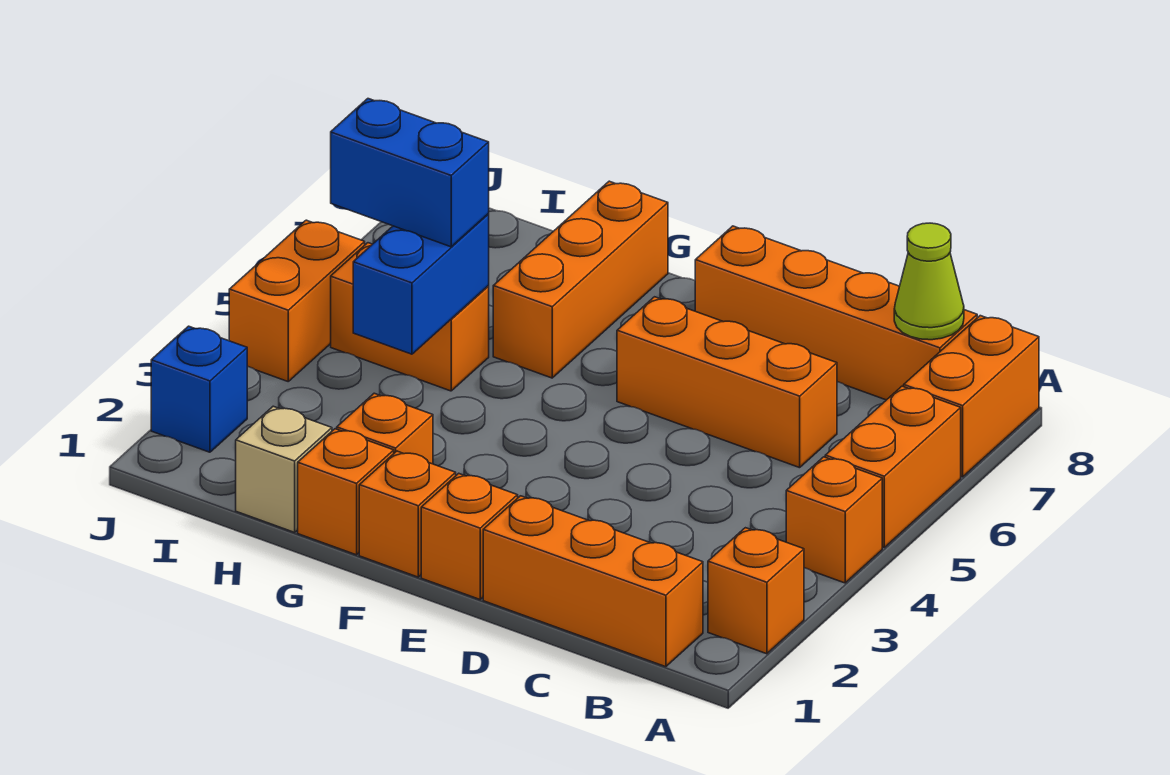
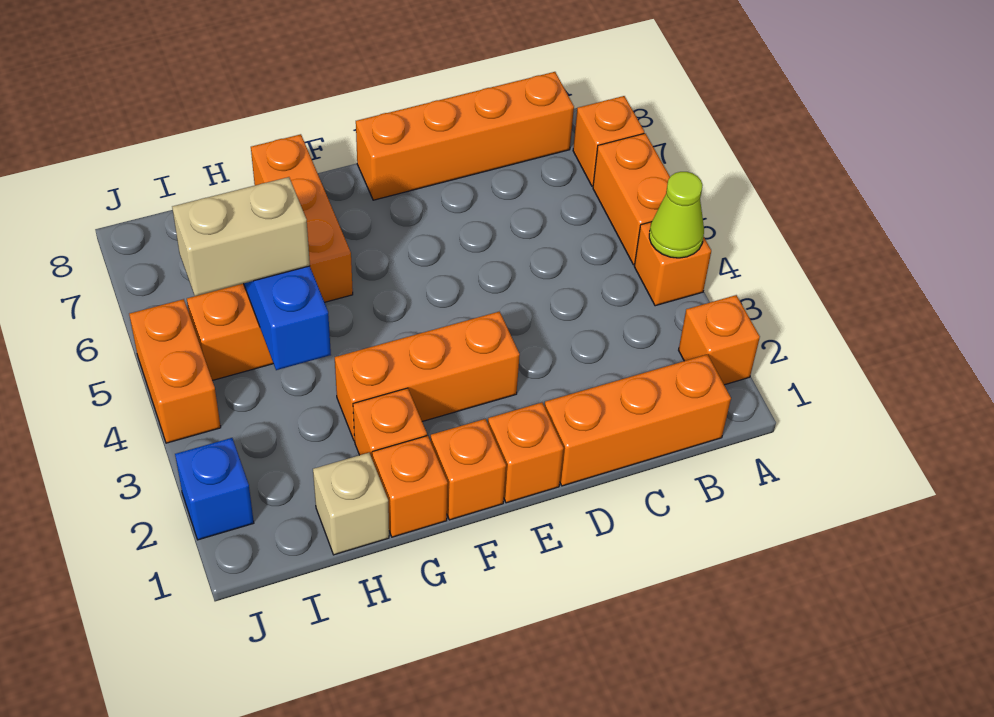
orange brick A7:A8 level 1 -> orange brick A7 level 1
lime cone B8 level 2 -> lime cone A4 level 2
orange brick C6:E6 level 1 -> orange brick E3:G3 level 1
blue brick H5:I5 level 3 -> tan brick H5:I5 level 3

